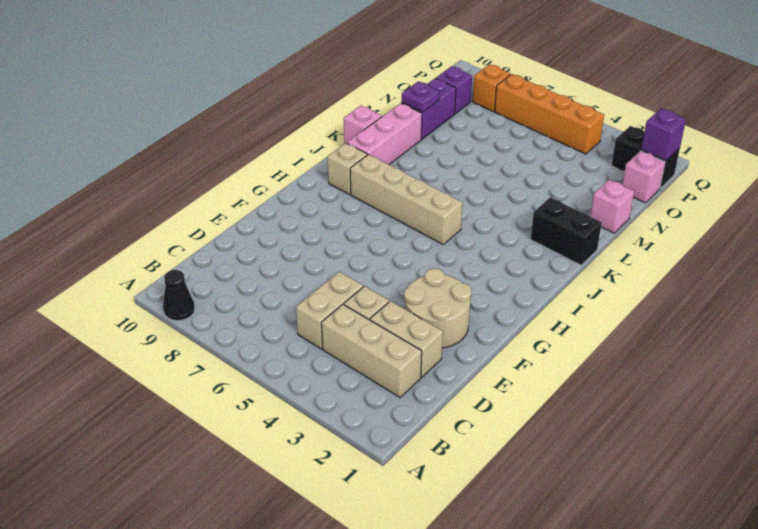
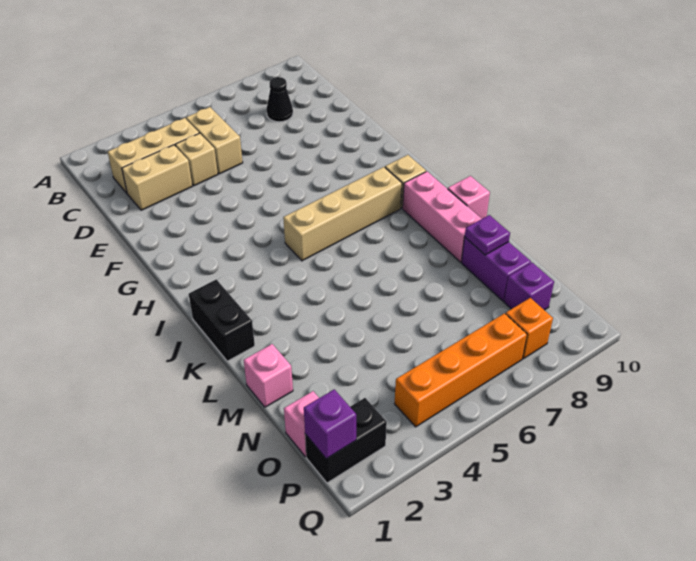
black cone A9 level 1 -> black cone C8 level 1
tan round brick E2:F3 level 1 -> none
black brick K1:K2 level 1 -> black brick J1:K1 level 1

